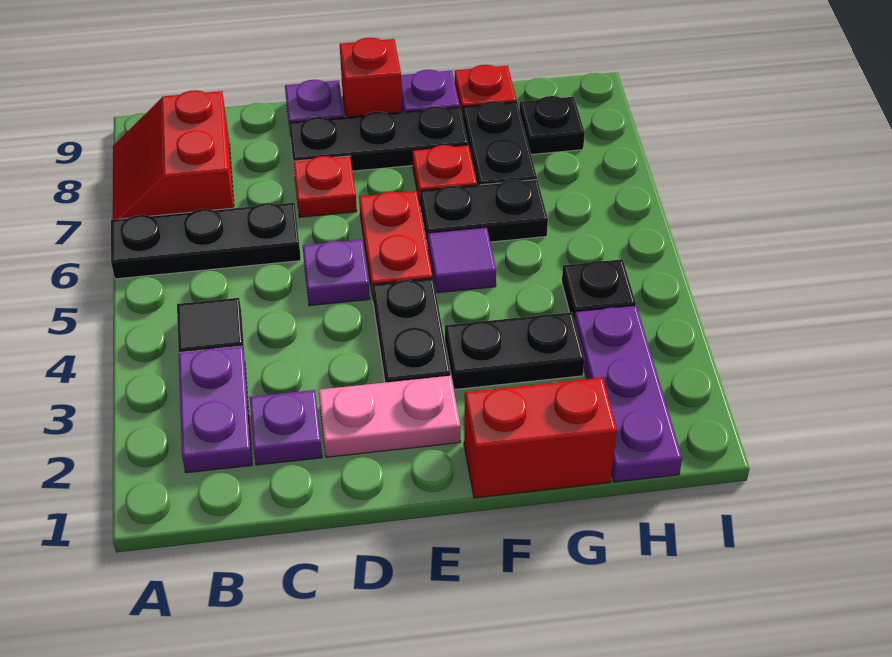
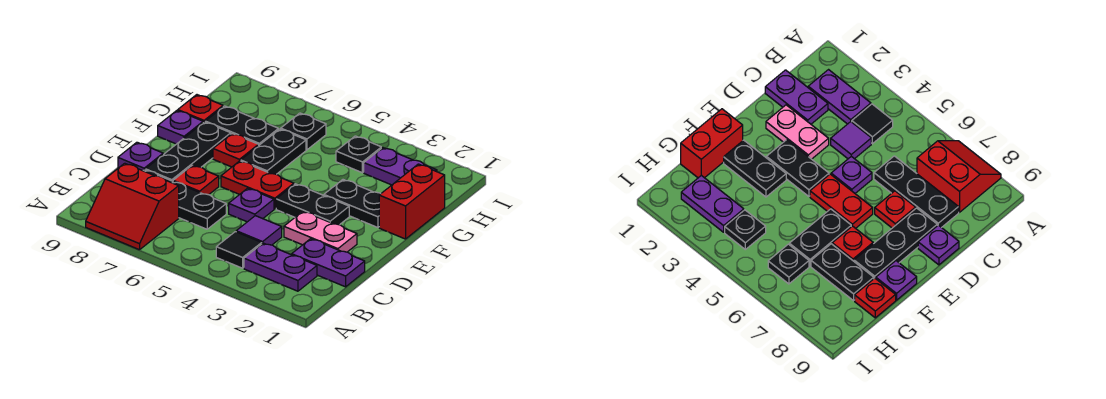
black plate A6:C6 level 1 -> black plate C6:C8 level 1
purple plate C2 level 1 -> purple plate C1:C2 level 1
pink plate D2:E2 level 1 -> pink plate D2:D3 level 1
red brick E9 level 1 -> none
black plate F3:G3 level 1 -> black plate F2:F3 level 1
purple tile F5 level 1 -> purple tile C4 level 1
purple plate H1:H3 level 1 -> purple plate H2:H3 level 1
black plate H8 level 1 -> black plate H6 level 1

